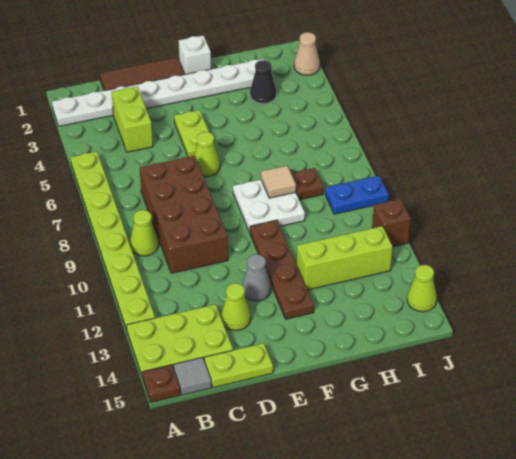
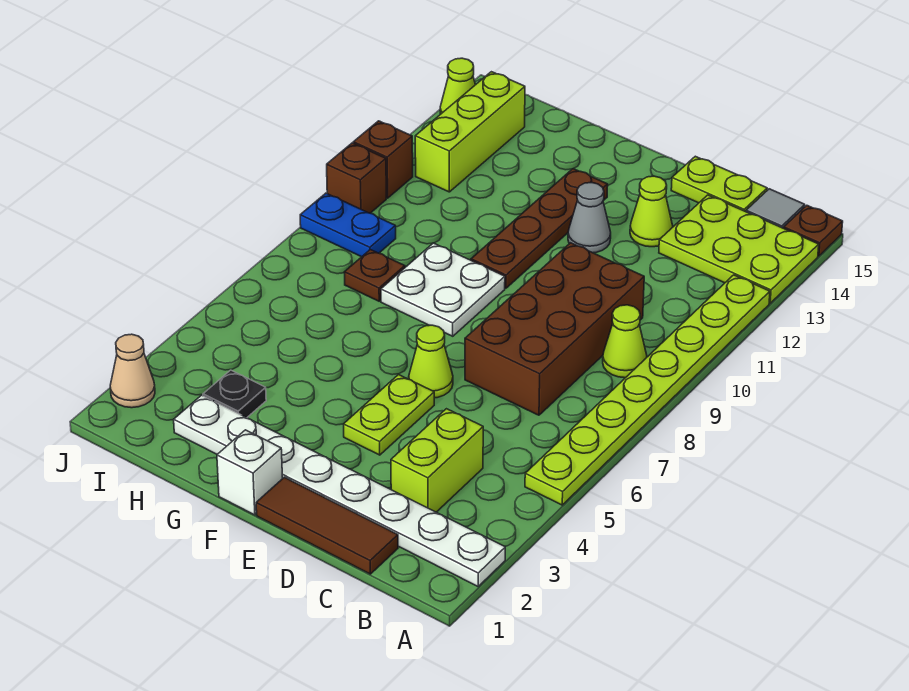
tan tile G8 level 2 -> none
lime brick G12:I12 level 1 -> lime brick I12:I14 level 1
black cone H3 level 1 -> black plate H3 level 1
none -> brown brick J10 level 1

